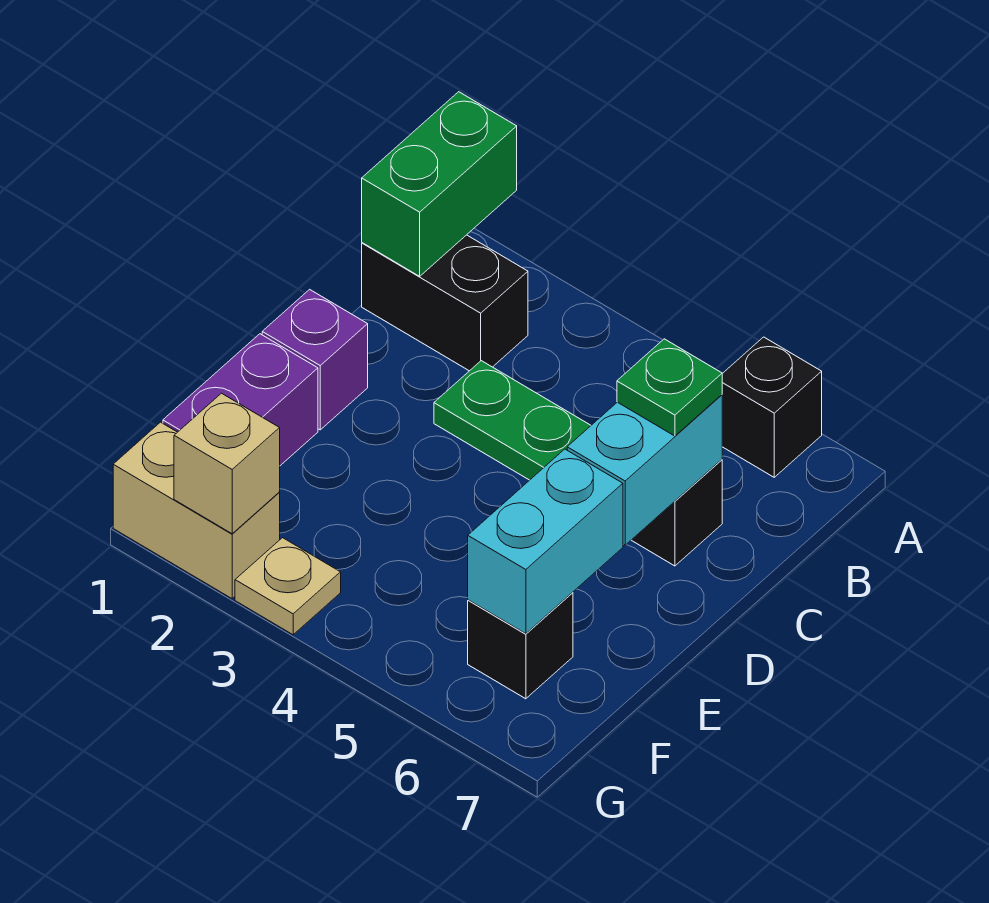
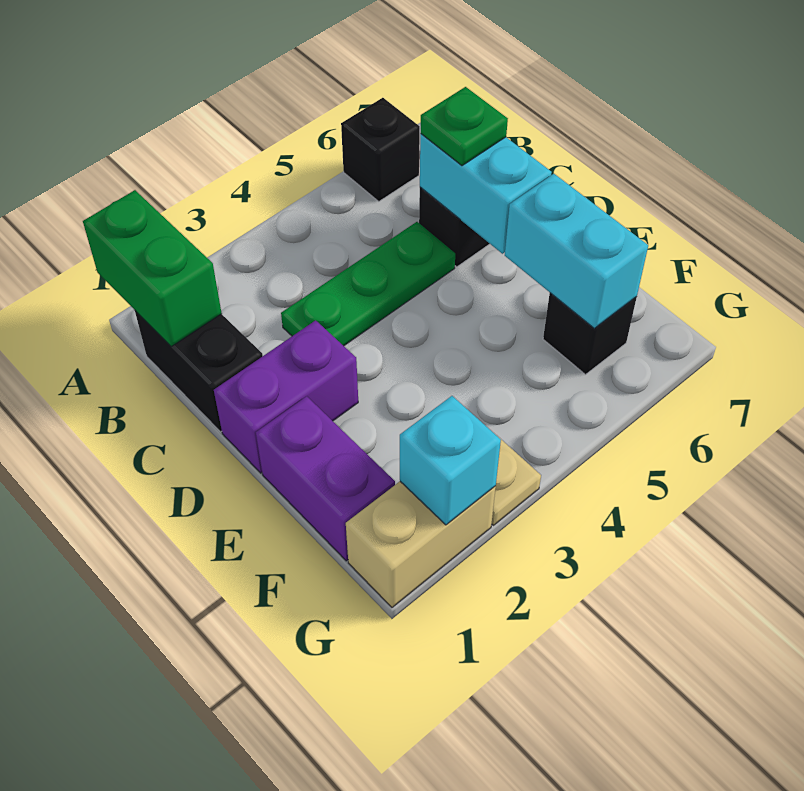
black brick B1:B2 level 1 -> black brick B1:C1 level 1
purple brick D1 level 1 -> purple brick D1:D2 level 1
tan brick G2 level 2 -> cyan brick G2 level 2

